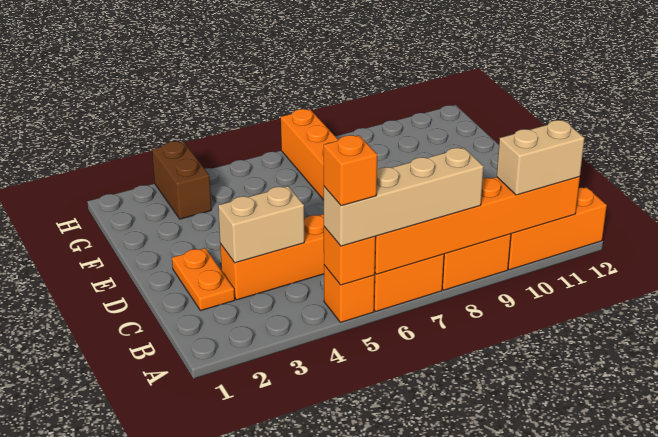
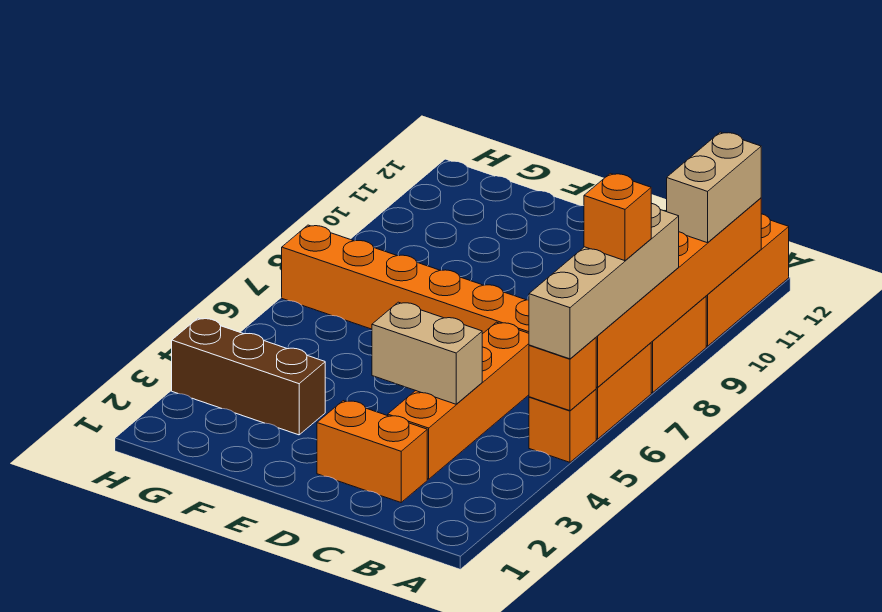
orange brick A5 level 4 -> orange brick A7 level 4
orange plate C2:D2 level 1 -> orange brick C2:D2 level 1
tan brick C3:C4 level 2 -> tan brick C4:D4 level 2
brown brick G3:H3 level 1 -> brown brick F3:H3 level 1

